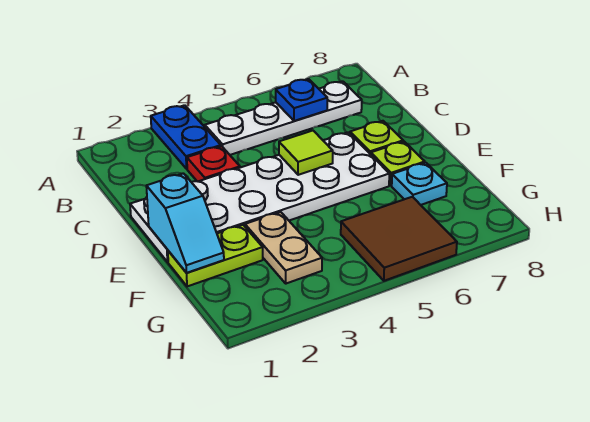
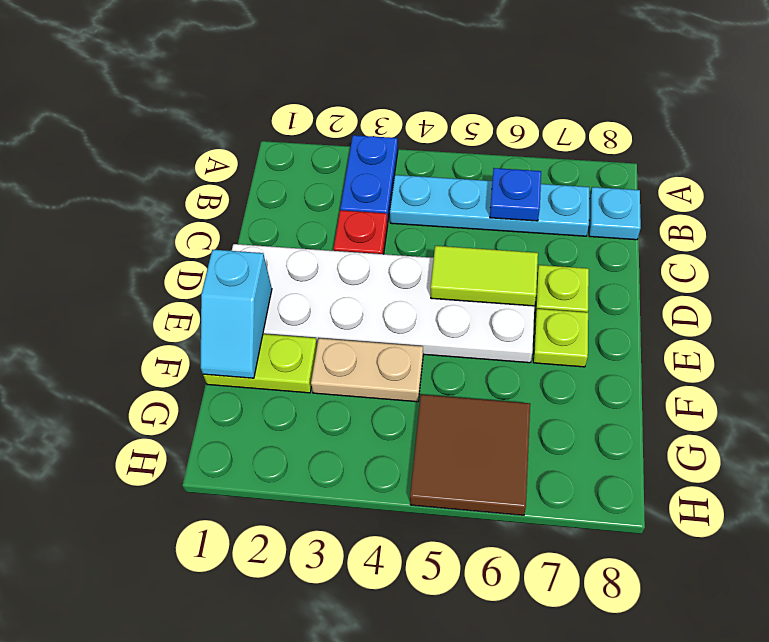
white plate B4:B7 level 1 -> cyan plate B4:B7 level 1
lime tile D5 level 2 -> lime tile D5:D6 level 2
tan plate F3:G3 level 1 -> tan plate F3:F4 level 1
cyan plate F7 level 1 -> cyan plate B8 level 1

